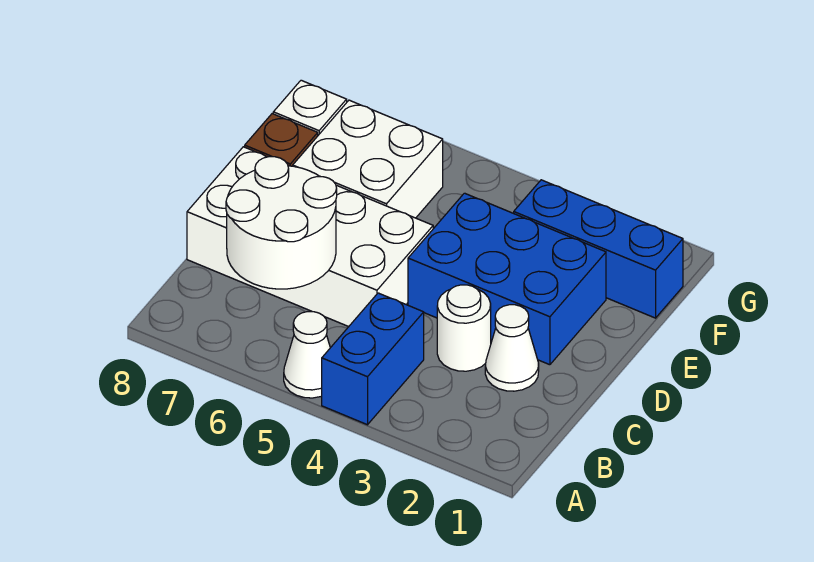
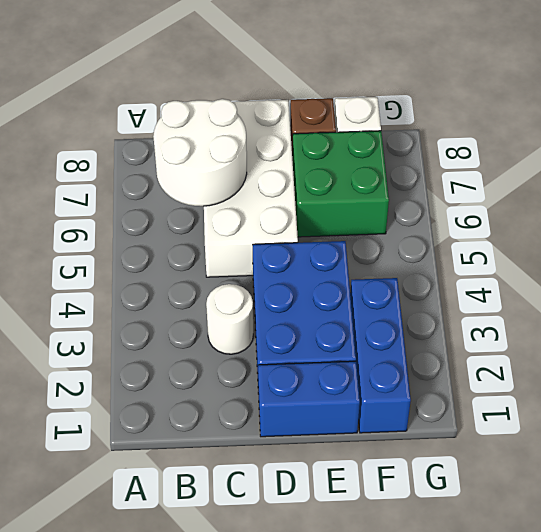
blue brick A4:B4 level 1 -> blue brick D1:E1 level 1
white cone A5 level 1 -> none
white cone C2 level 1 -> none
white brick E6:F7 level 1 -> green brick E6:F7 level 1

